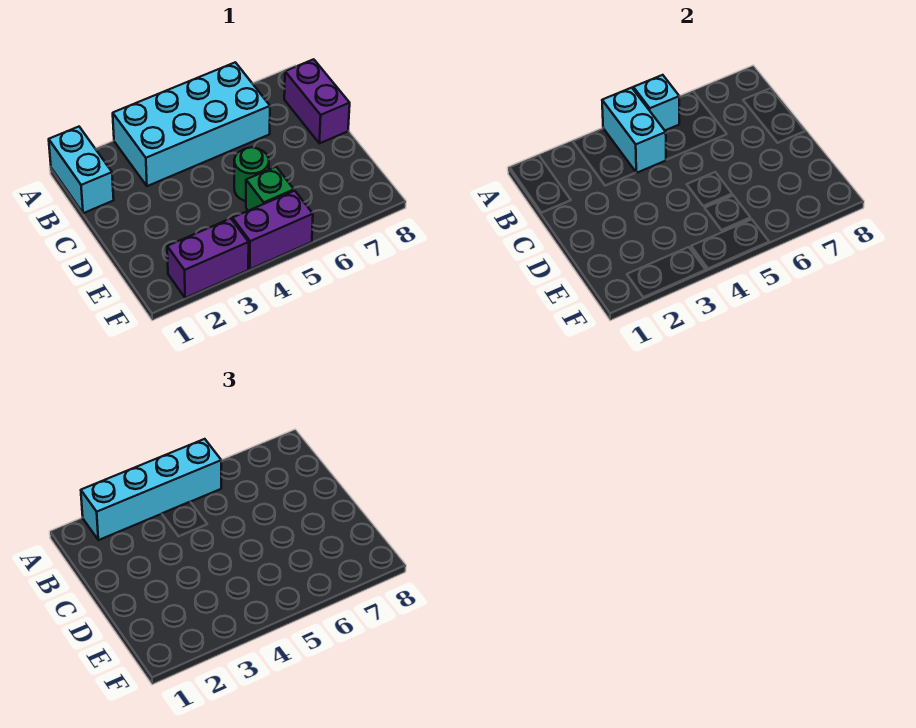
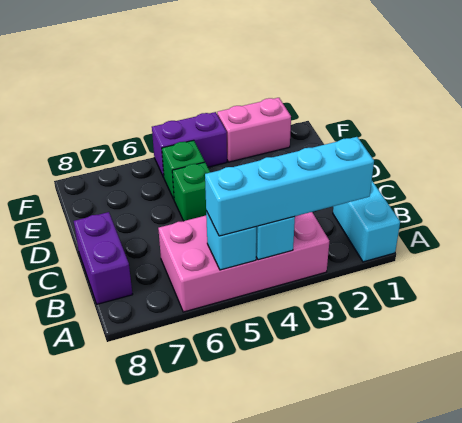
cyan brick A3:B6 level 1 -> pink brick A3:B6 level 1
green round brick D5 level 1 -> green brick D5 level 1
purple brick F2:F3 level 1 -> pink brick F2:F3 level 1

